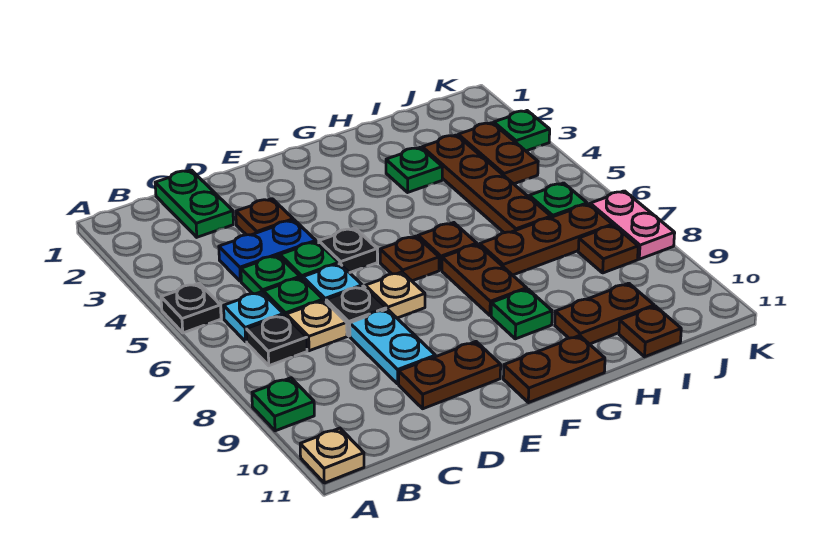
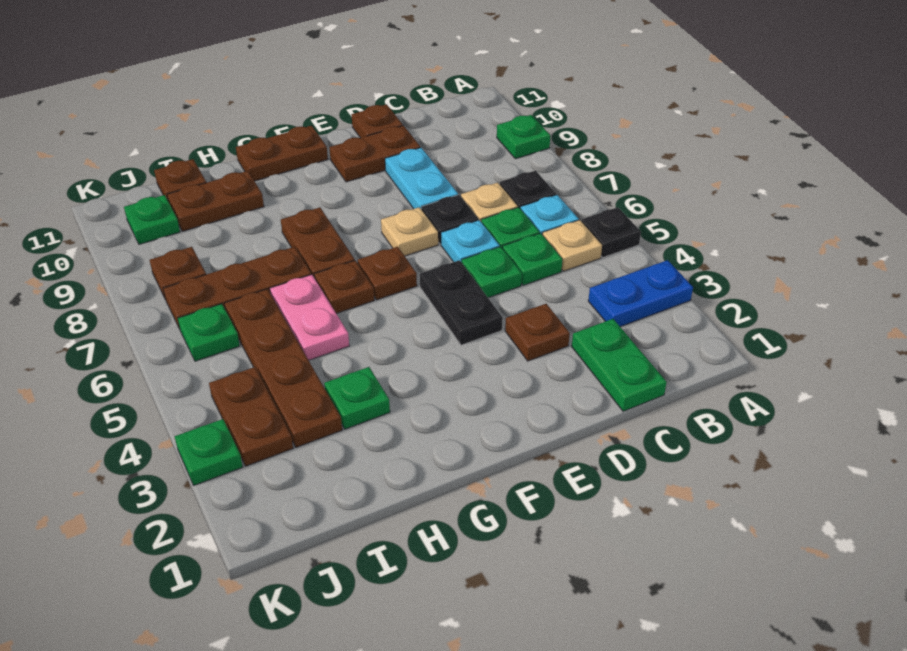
tan plate A11 level 1 -> tan plate B5 level 1
blue plate C4:D4 level 1 -> blue plate A3:B3 level 1
none -> brown plate D11 level 1
black plate E5 level 1 -> black plate E4:E5 level 1
green plate G9 level 1 -> green plate J10 level 1
pink plate K7:K8 level 1 -> pink plate H5:H6 level 1

